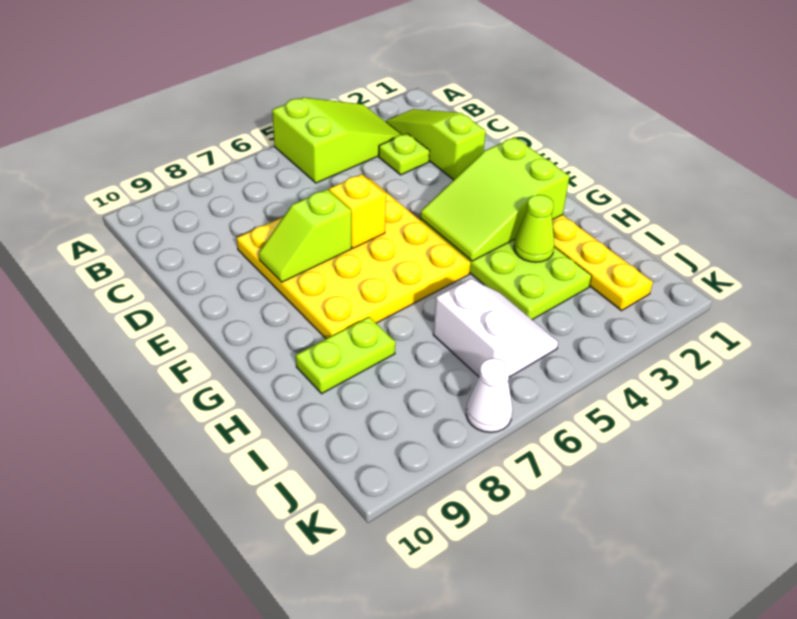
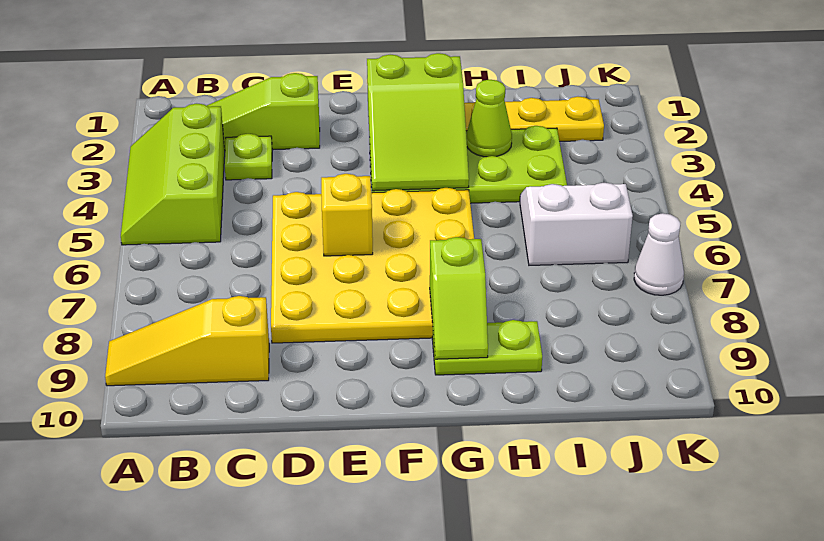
lime slope A3:B5 level 1 top 5 -> lime slope A3:B5 level 1 top B
none -> yellow slope A9:C9 level 1 top C
lime slope E7:E8 level 2 top 7 -> lime slope G8:G9 level 2 top 8
lime plate H8:H9 level 1 -> lime plate G9:H9 level 1

